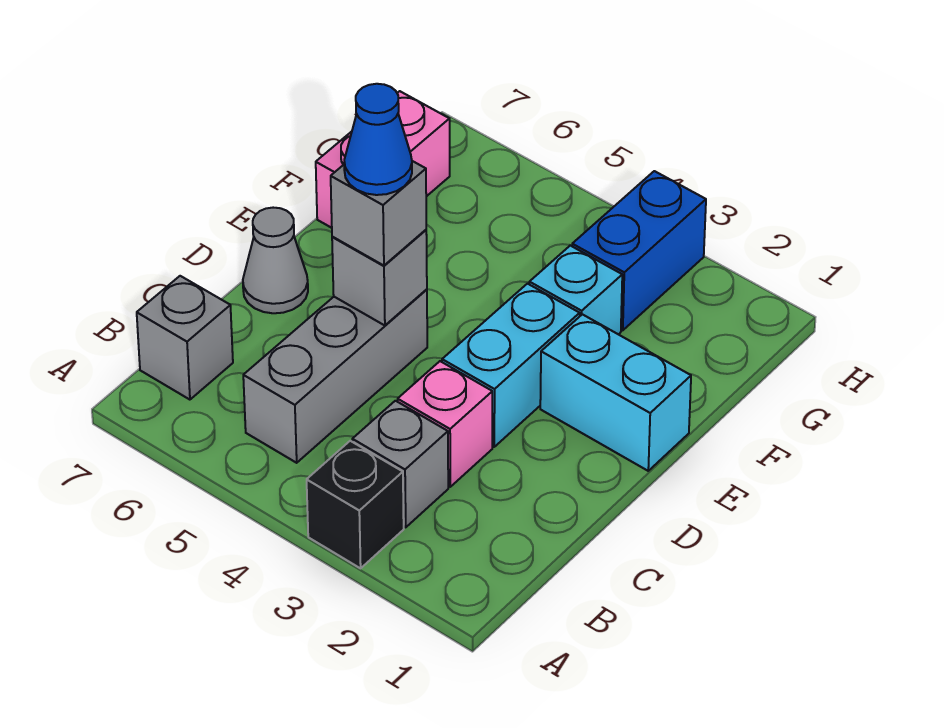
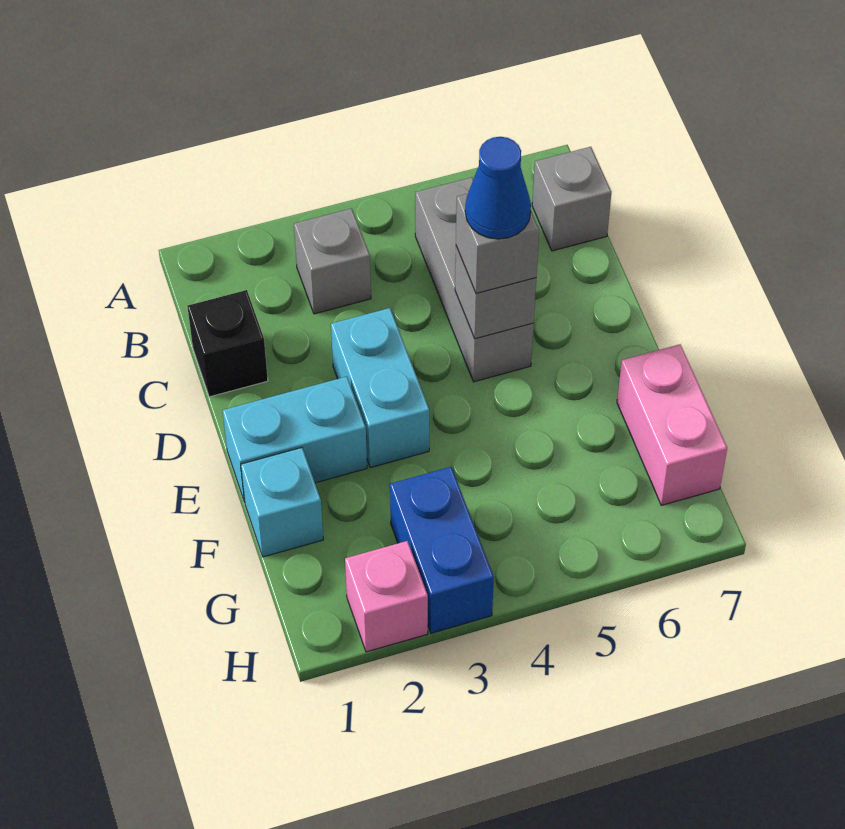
black brick A3 level 1 -> black brick C1 level 1
pink brick C3 level 1 -> pink brick H2 level 1
grey cone D7 level 1 -> none
cyan brick F3 level 1 -> cyan brick F1 level 1

